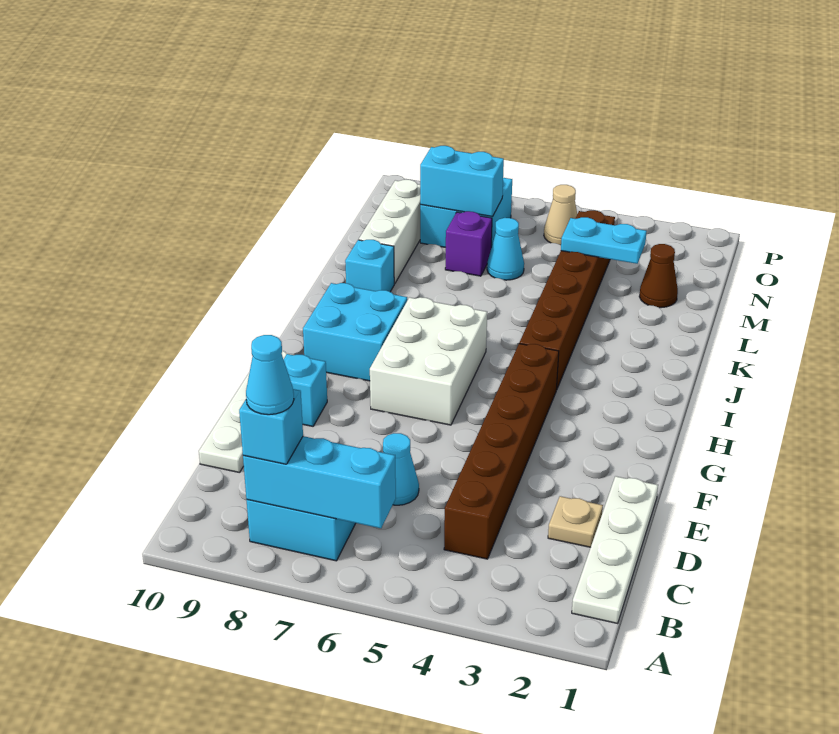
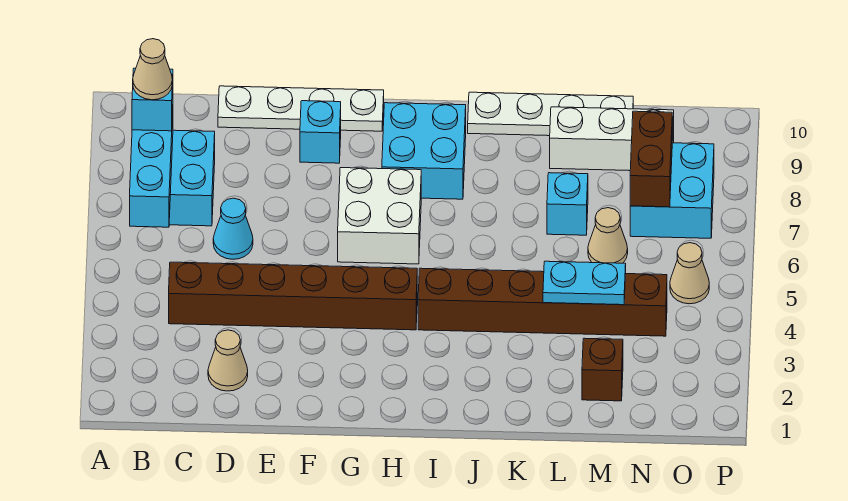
white plate B1:E1 level 1 -> white plate J10:M10 level 1
cyan cone B8 level 4 -> tan cone B8 level 4
tan plate D2 level 1 -> tan cone D2 level 1
white brick G6:I7 level 1 -> white brick G6:H7 level 1
cyan brick K9 level 1 -> cyan brick L7 level 1
brown cone M2 level 1 -> brown brick M2 level 1
cyan plate M3:M4 level 2 -> cyan plate L4:M4 level 2
cyan cone M6 level 1 -> tan cone M6 level 1
purple brick M7 level 1 -> none
cyan brick N7:N8 level 2 -> brown brick N7:N8 level 2

